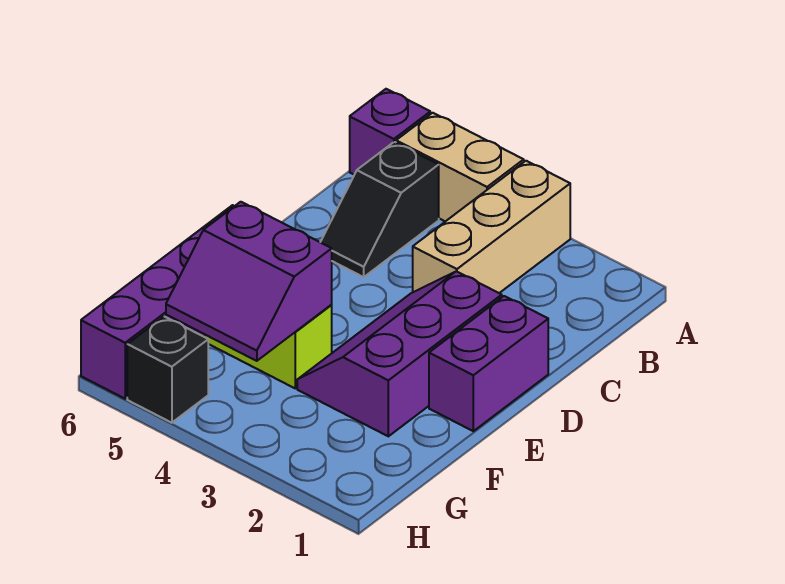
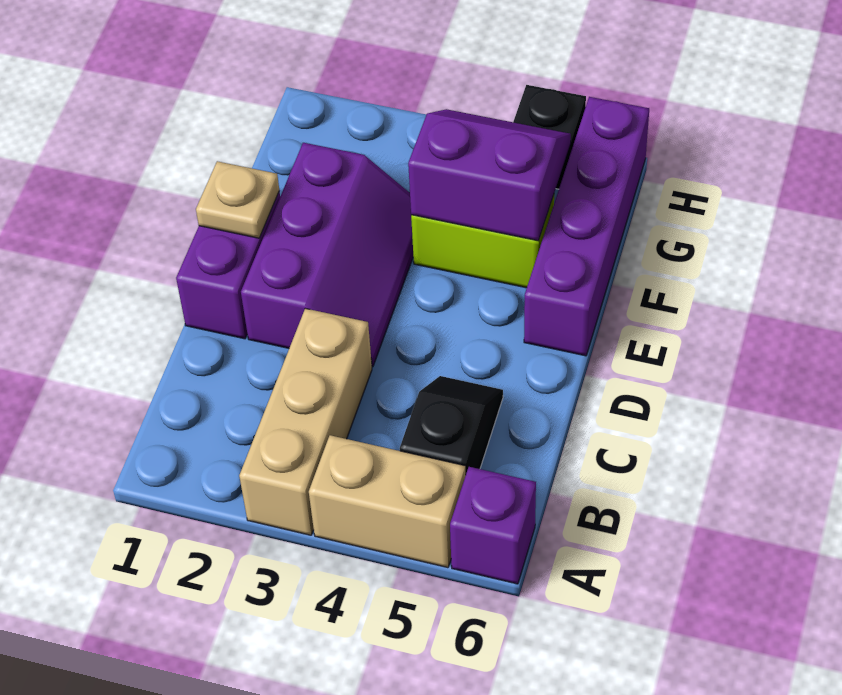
none -> tan plate E1 level 2

